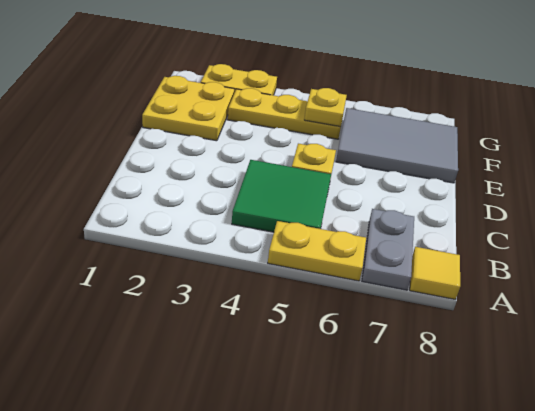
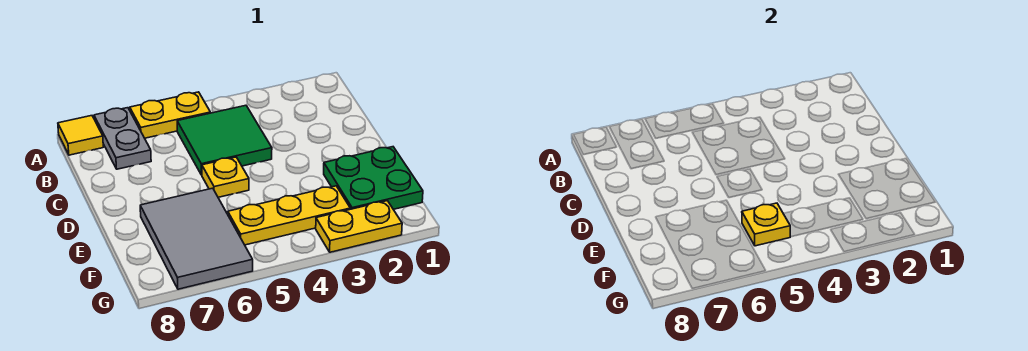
yellow plate E1:F2 level 1 -> green plate E1:F2 level 1
grey tile E6:F8 level 1 -> grey tile E6:G7 level 1

